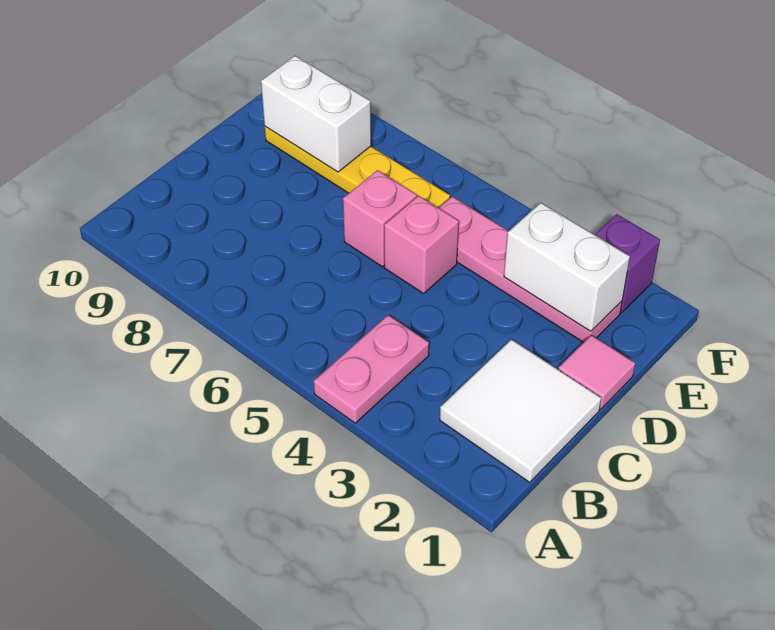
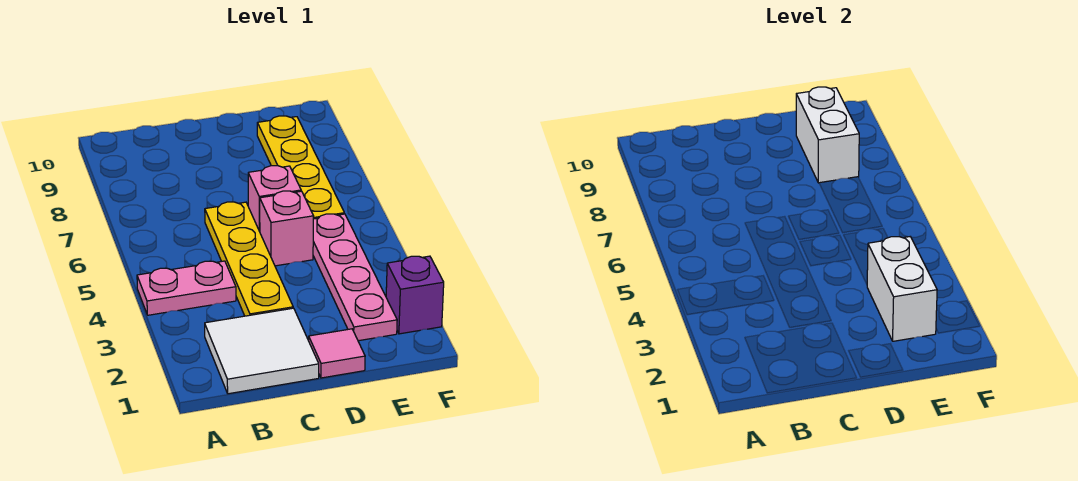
none -> yellow plate C3:C6 level 1

